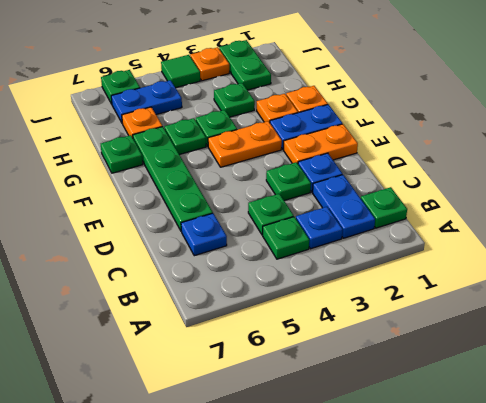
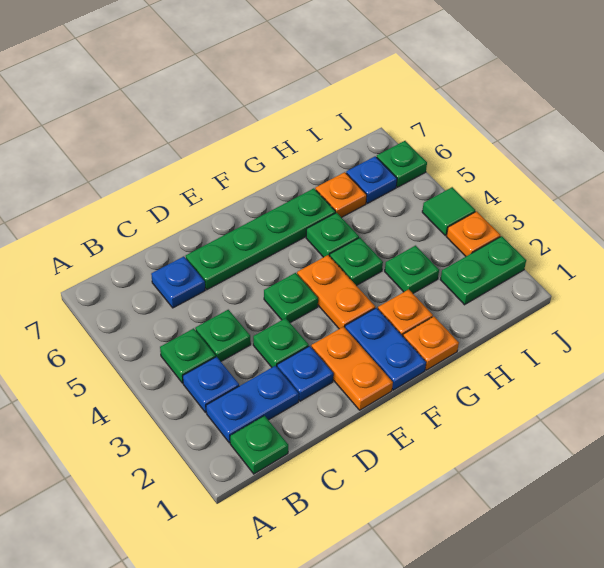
green plate G7 level 1 -> green plate E4 level 1
blue plate I5:I6 level 1 -> blue plate I6 level 1

